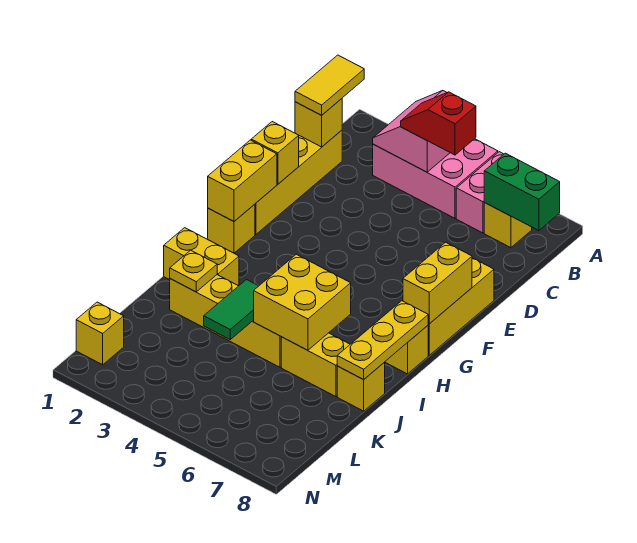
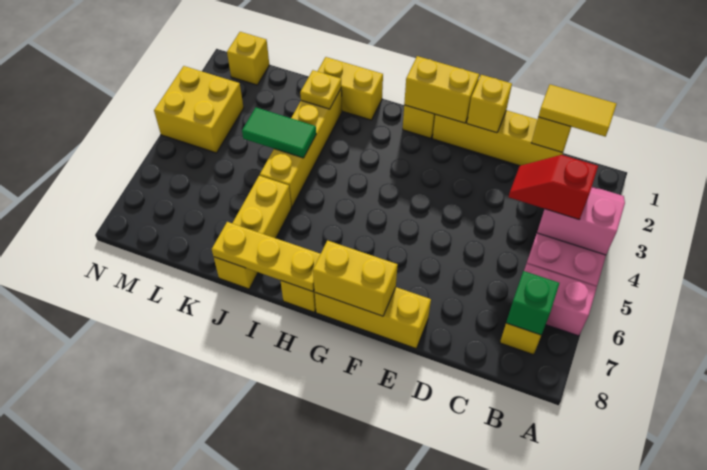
red slope B4:B5 level 3 top 5 -> red slope B4:C4 level 3 top B
green brick B7:B8 level 2 -> green brick B7 level 2
yellow brick I1:I2 level 1 -> yellow brick I1:J1 level 1
yellow brick I5:J6 level 2 -> yellow brick M3:N4 level 1

